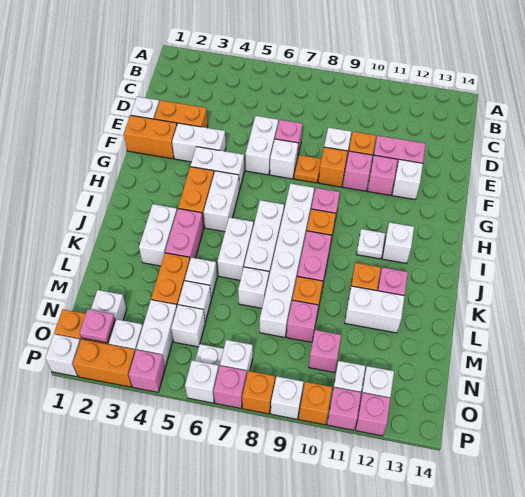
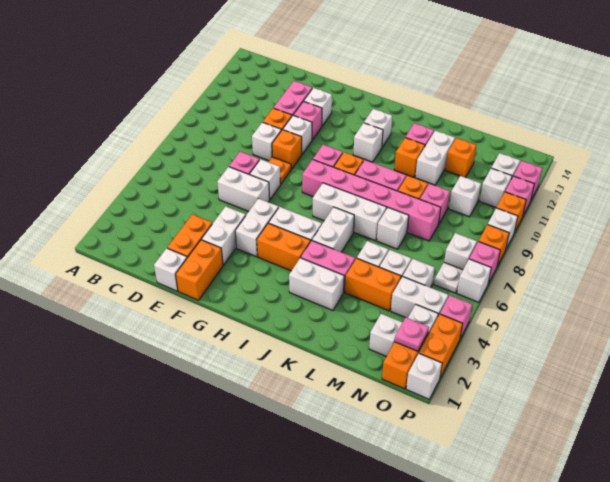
pink brick F10 level 1 -> white brick F10 level 1
white brick H8:M8 level 1 -> pink brick H8:M8 level 1
white plate I11 level 1 -> white brick I11 level 1
white brick J6:K6 level 1 -> white brick J5:J6 level 1
none -> orange brick M12 level 1
pink brick N10 level 1 -> white brick N10 level 1

